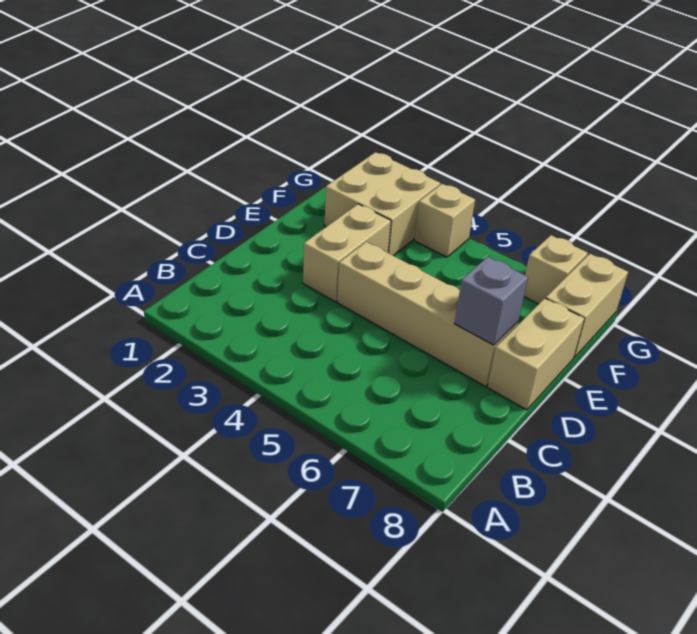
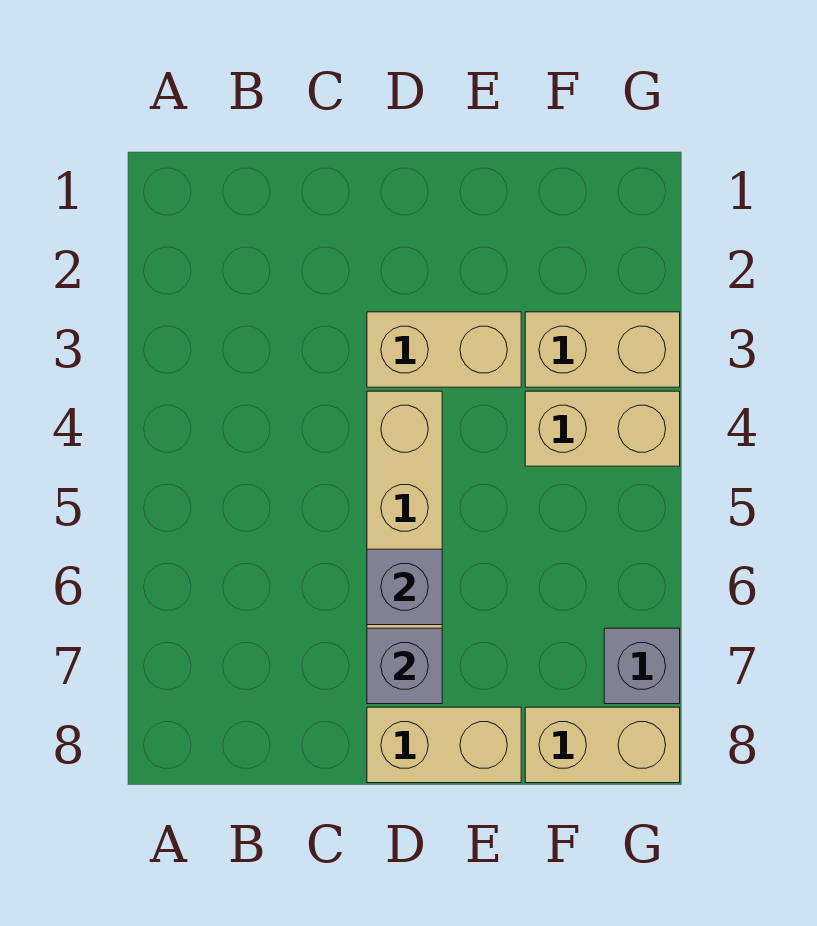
none -> grey brick D6 level 2
tan brick F2:G3 level 1 -> tan brick F3:G3 level 1
tan brick G4 level 1 -> tan brick F4:G4 level 1
tan brick G7 level 1 -> grey brick G7 level 1

